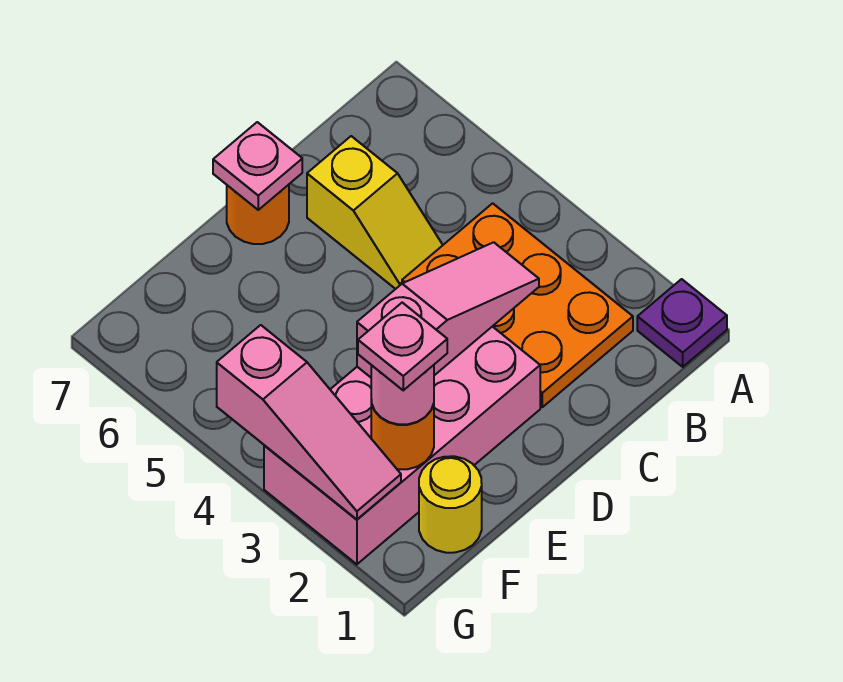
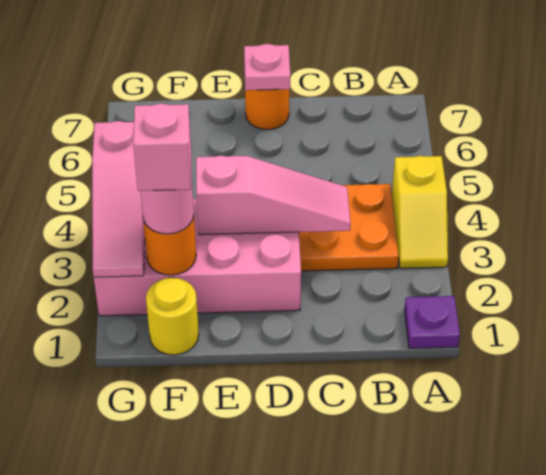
orange plate B2:C4 level 1 -> orange plate B3:C4 level 1
yellow slope C5:C6 level 1 top 6 -> yellow slope A3:A4 level 1 top 4
pink plate F2 level 4 -> pink brick F2 level 4

